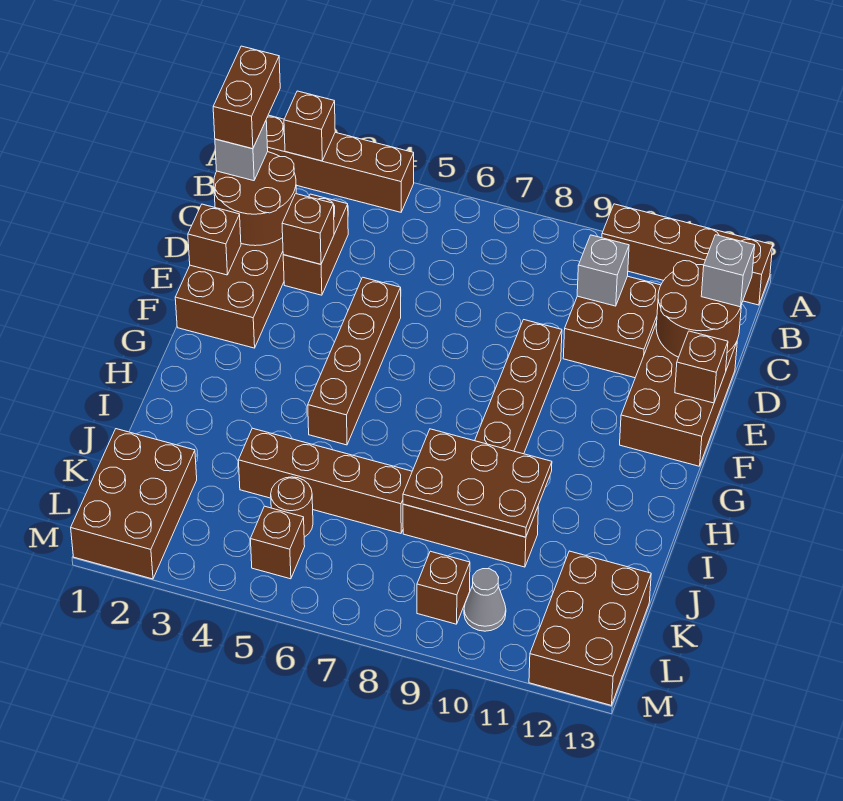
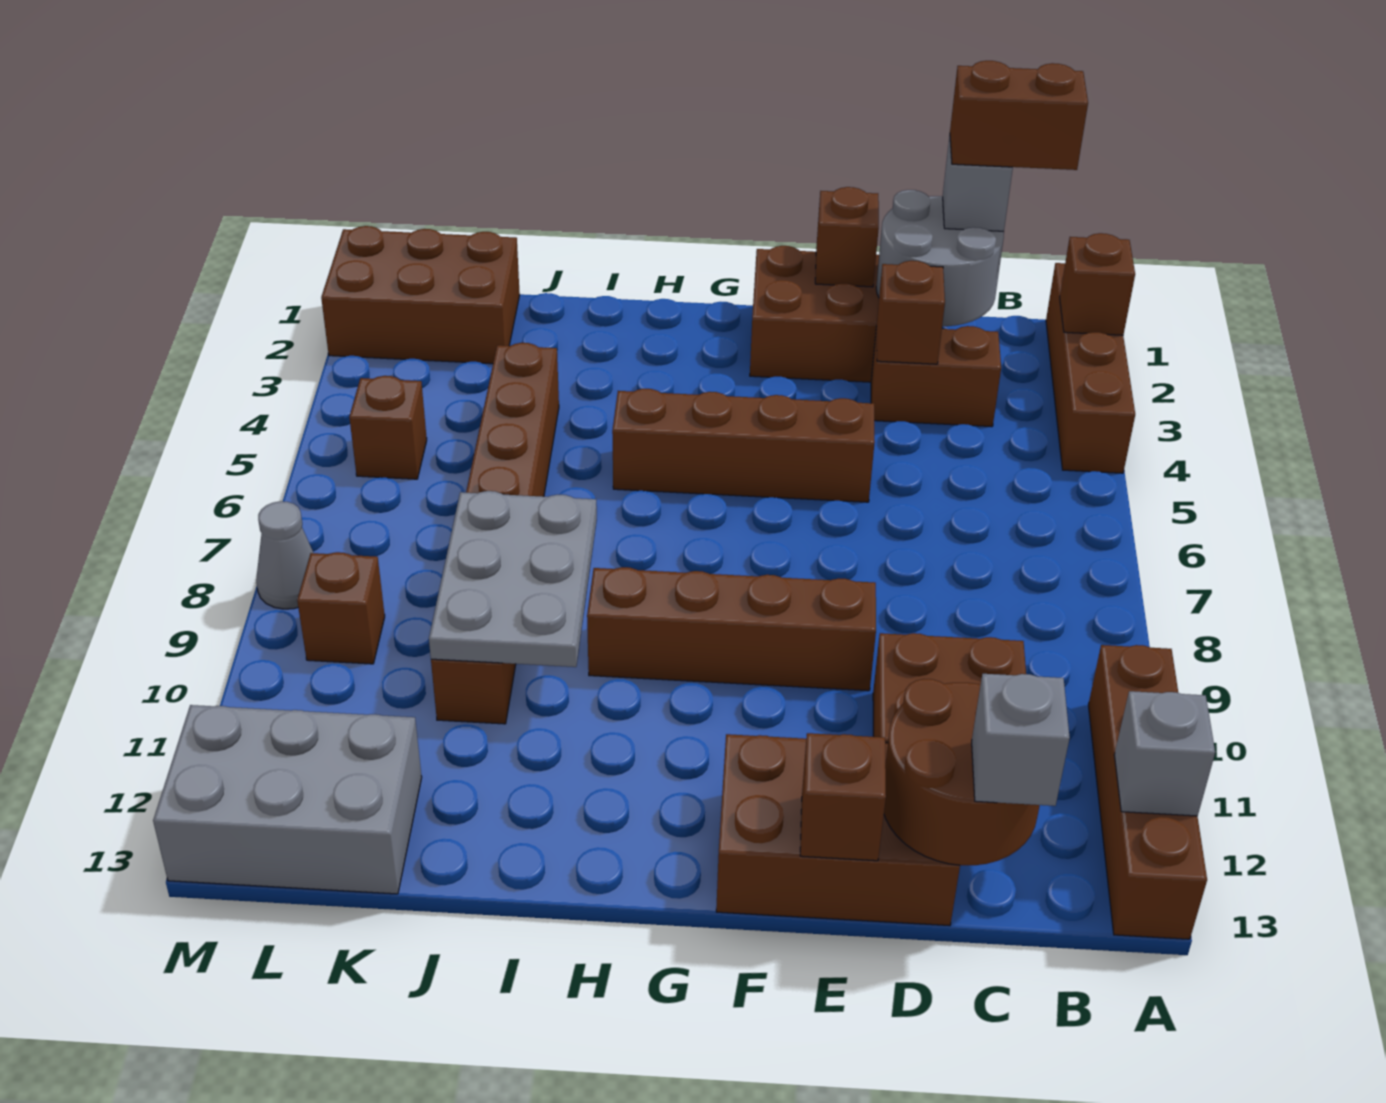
brown round brick C1:D2 level 2 -> grey round brick C1:D2 level 2
grey brick C10 level 2 -> grey brick A12 level 2
brown plate I8:J10 level 2 -> grey plate I8:J10 level 2
brown round brick K5 level 1 -> none
brown brick K12:M13 level 1 -> grey brick K12:M13 level 1
grey cone L10 level 1 -> grey cone M8 level 1

